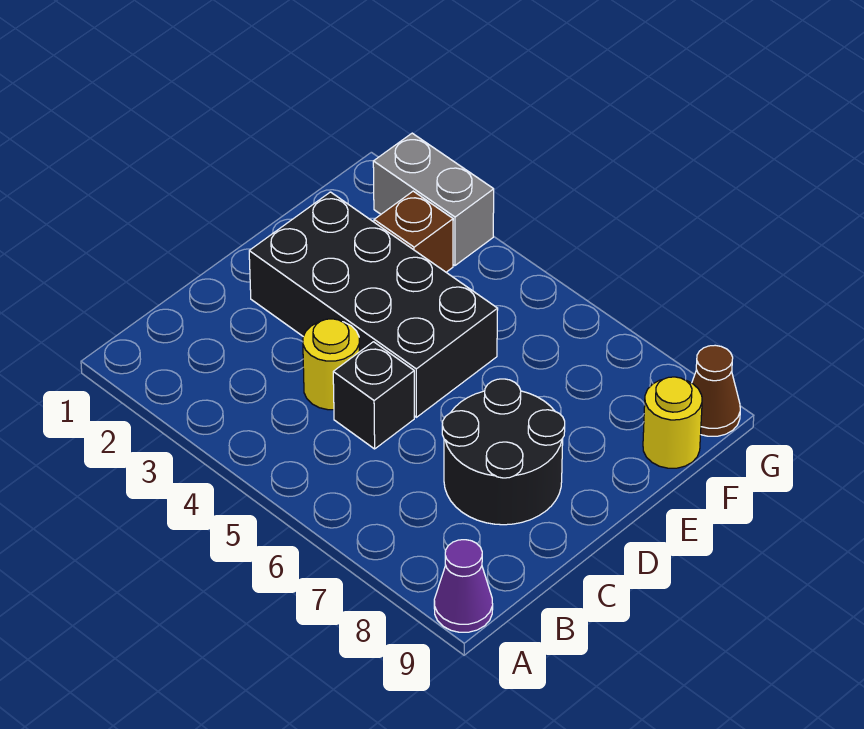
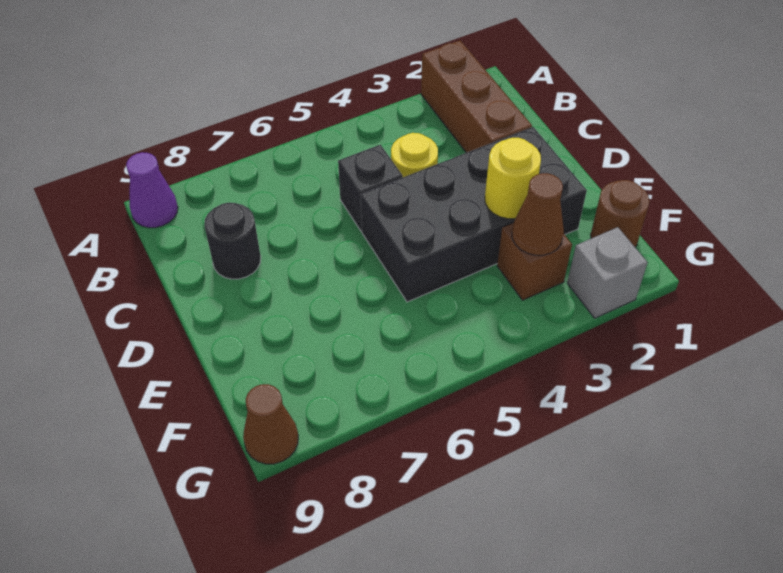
none -> brown brick A2:C2 level 1
black round brick C7:D8 level 1 -> black round brick C8 level 1
none -> brown round brick F1 level 1
none -> brown cone F3 level 2
yellow round brick F9 level 1 -> yellow round brick E3 level 2
grey brick G2:G3 level 1 -> grey brick G2 level 1

